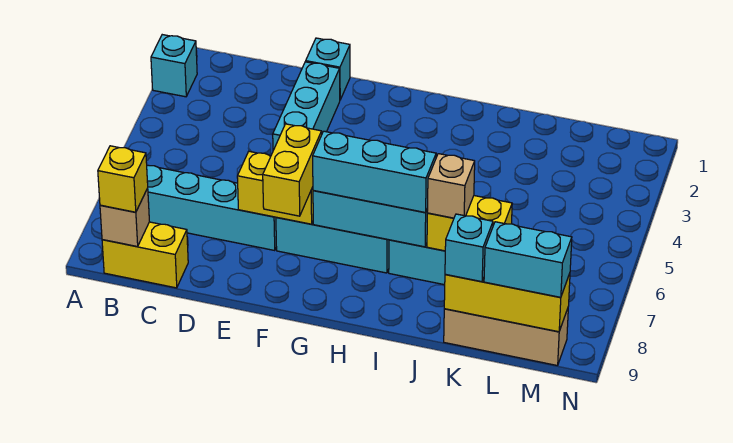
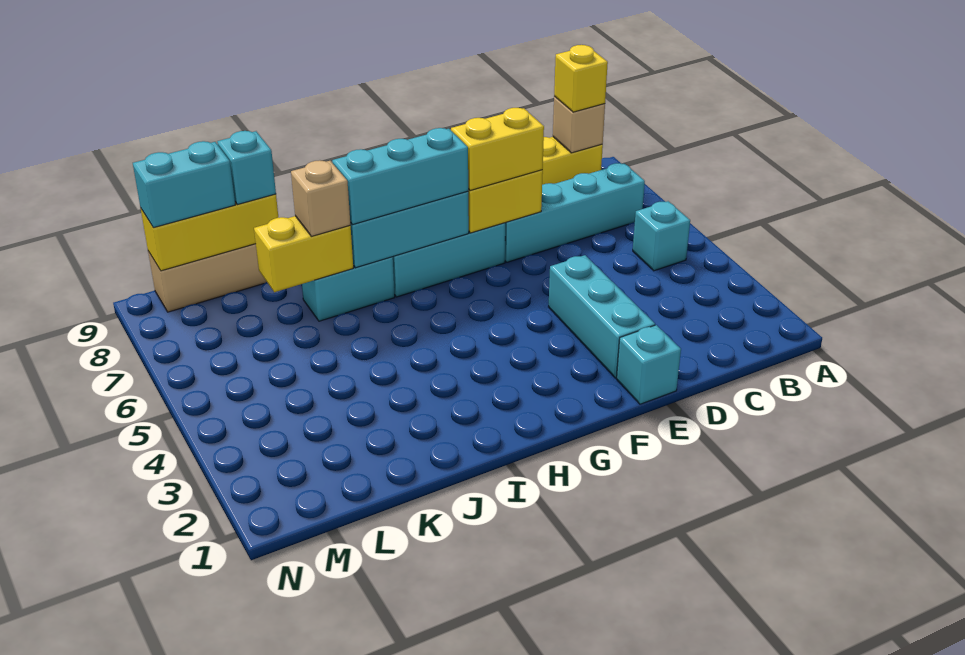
cyan brick A2 level 1 -> cyan brick B5 level 1
yellow brick F7:F8 level 3 -> yellow brick E7:F7 level 3

